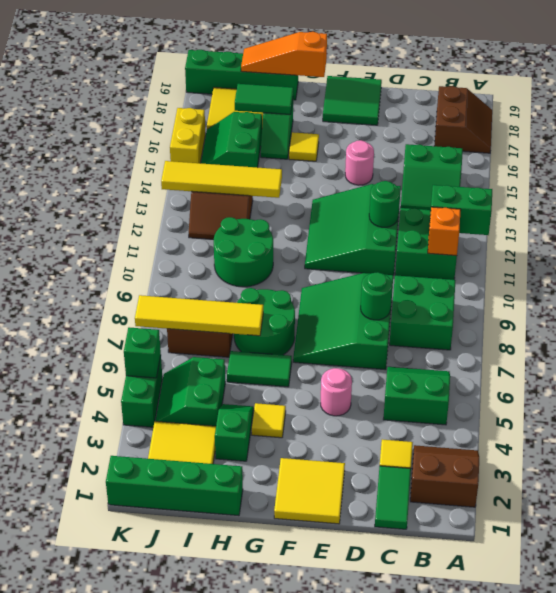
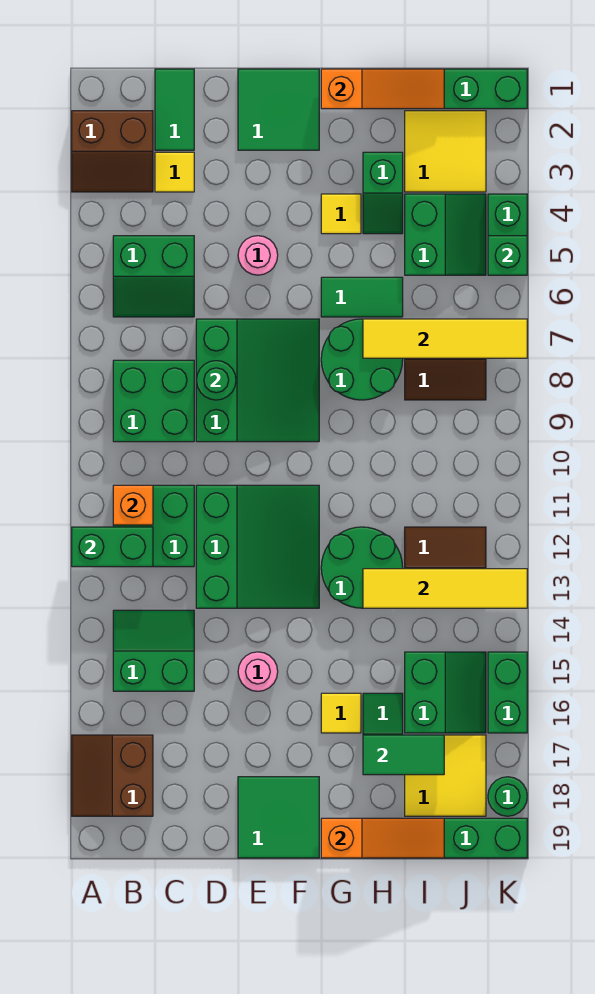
green round brick D12 level 2 -> green round brick K18 level 1
yellow tile E1:F2 level 1 -> green tile E1:F2 level 1
none -> orange slope G1:I1 level 2 top G
green round brick H10:I11 level 1 -> green round brick G12:H13 level 1
yellow brick K15:K16 level 1 -> green brick K15:K16 level 1

